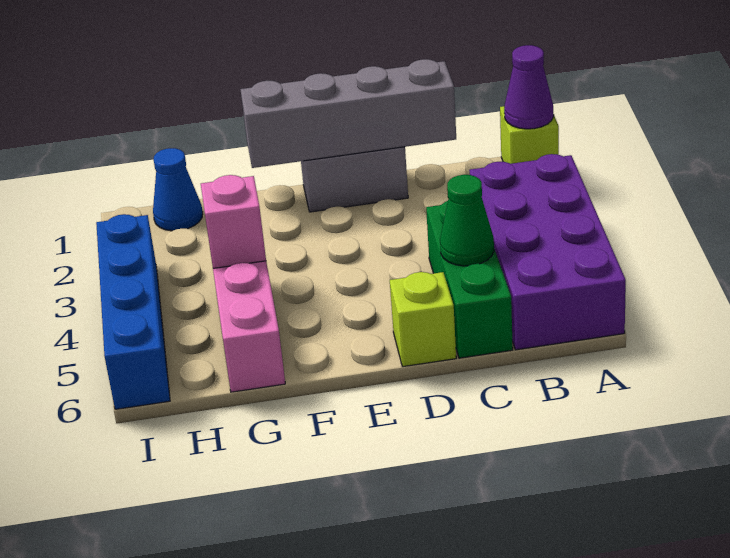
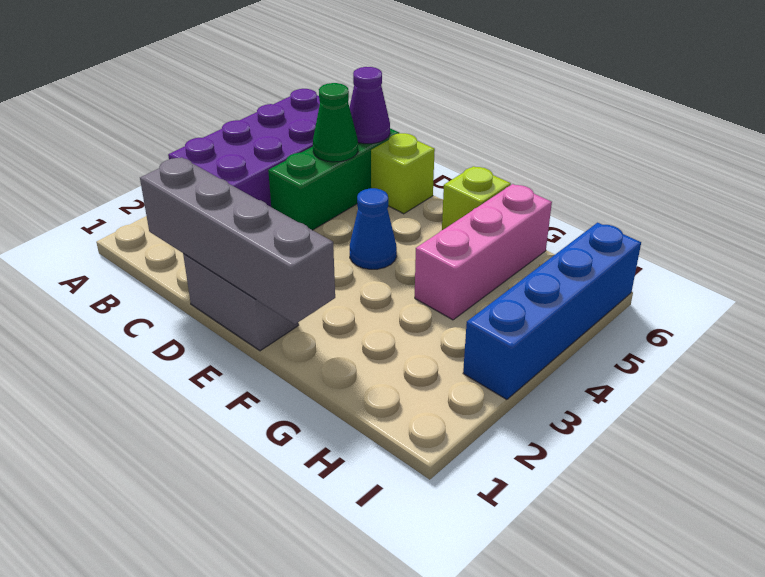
lime brick A1 level 1 -> lime brick F6 level 1
purple cone A1 level 2 -> purple cone C6 level 2
pink brick G4 level 2 -> none
blue cone H1 level 1 -> blue cone E4 level 1

